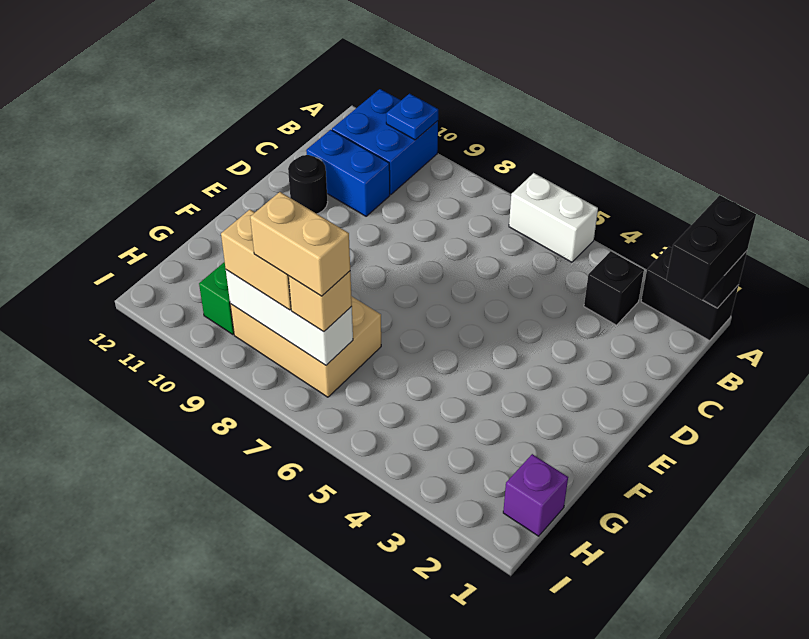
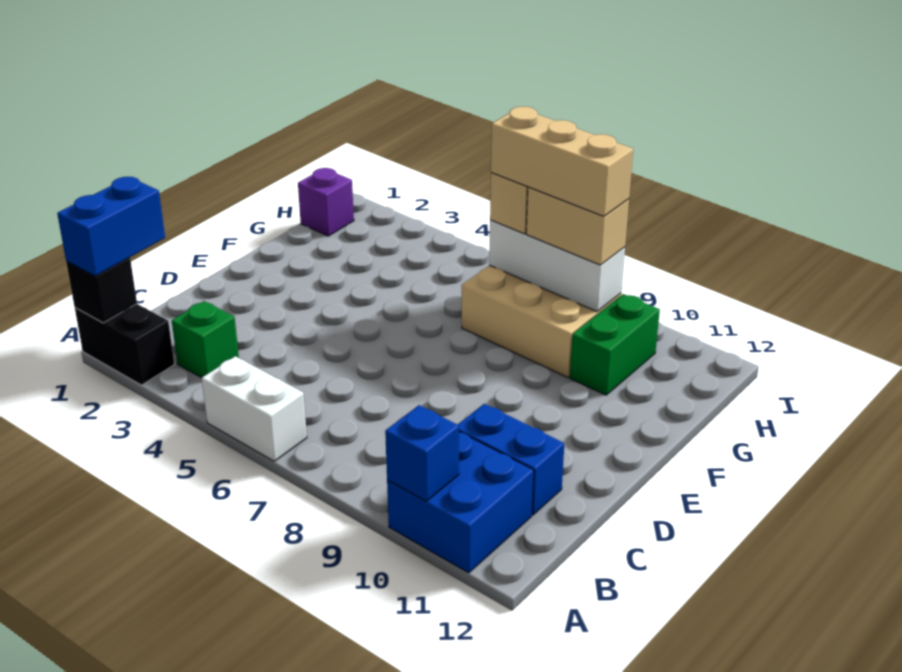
black brick A1:B1 level 3 -> blue brick A1:B1 level 3
blue plate A10 level 2 -> blue brick A10 level 2
black brick B3 level 1 -> green brick B3 level 1
black round brick D11 level 1 -> none
tan brick H7:H8 level 4 -> tan brick H7:H9 level 4

